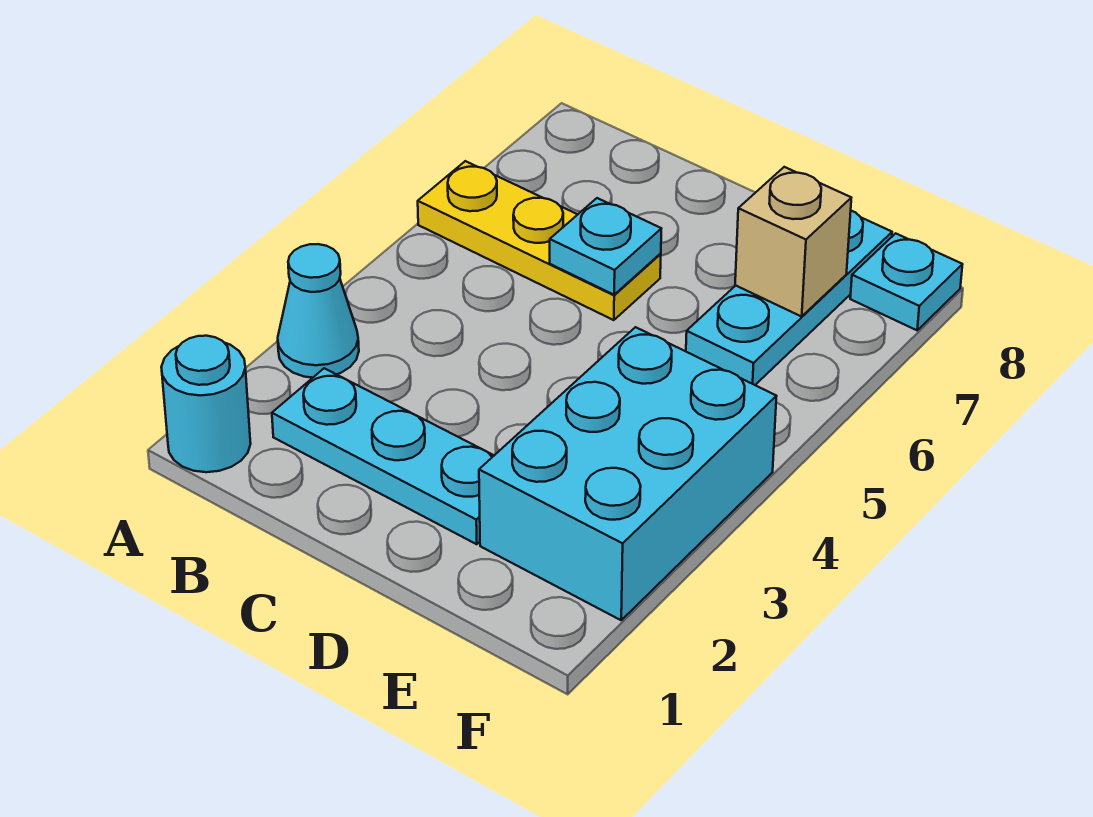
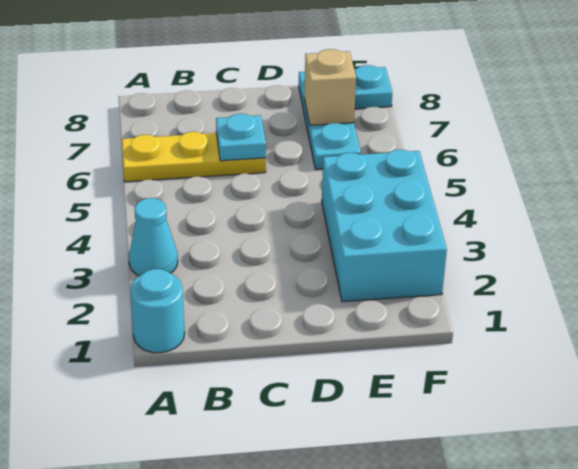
cyan plate B2:D2 level 1 -> none

